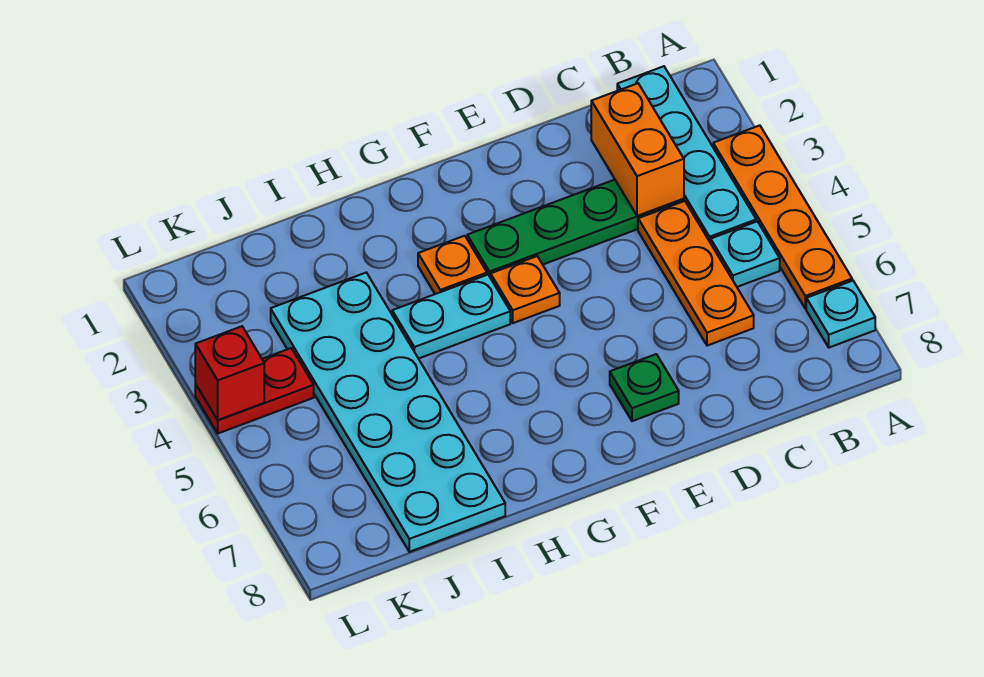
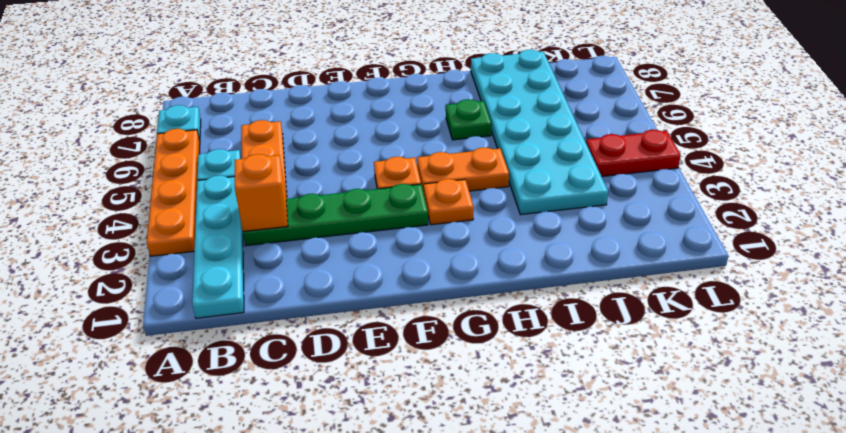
orange brick C2:C3 level 2 -> orange brick C3 level 2
green plate E7 level 1 -> green plate H6 level 1
cyan plate G4:H4 level 1 -> orange plate G4:H4 level 1
red brick L4 level 2 -> none

